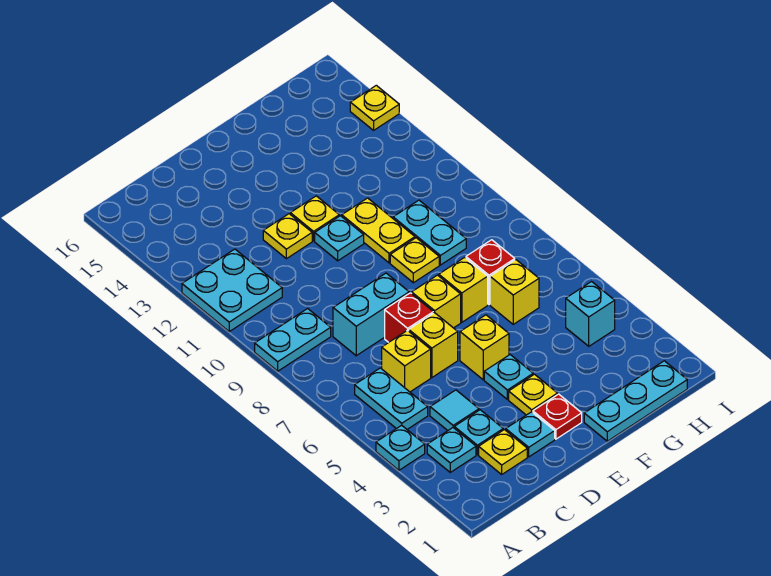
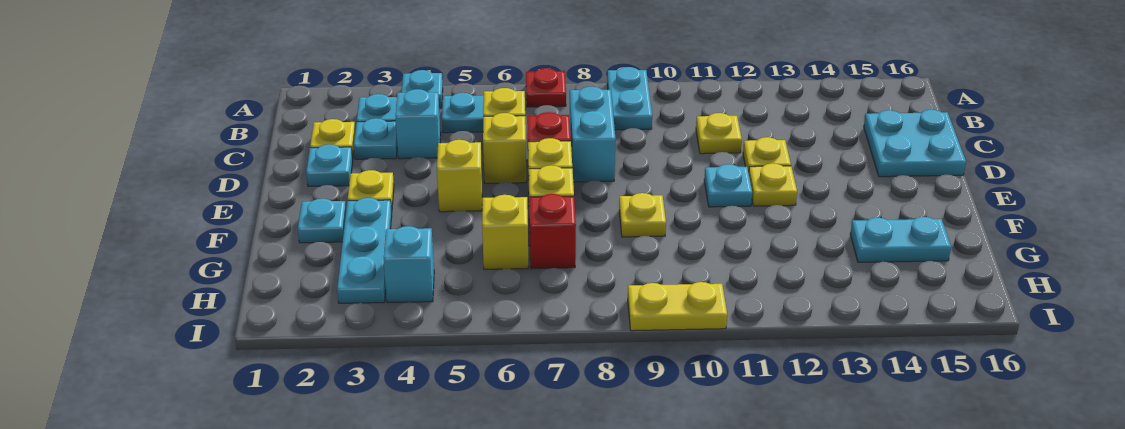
cyan plate A11:B12 level 1 -> cyan plate C15:D16 level 1
cyan tile C4 level 1 -> cyan brick C4 level 1
red plate E2 level 1 -> red plate A7 level 1
cyan plate E4 level 1 -> cyan plate F2 level 1
cyan plate F1:H1 level 1 -> cyan plate F3:H3 level 1
yellow plate F10:F11 level 1 -> yellow plate I9:I10 level 1
cyan plate G9:G10 level 1 -> cyan plate G14:G15 level 1
yellow plate I14 level 1 -> yellow plate C11 level 1

